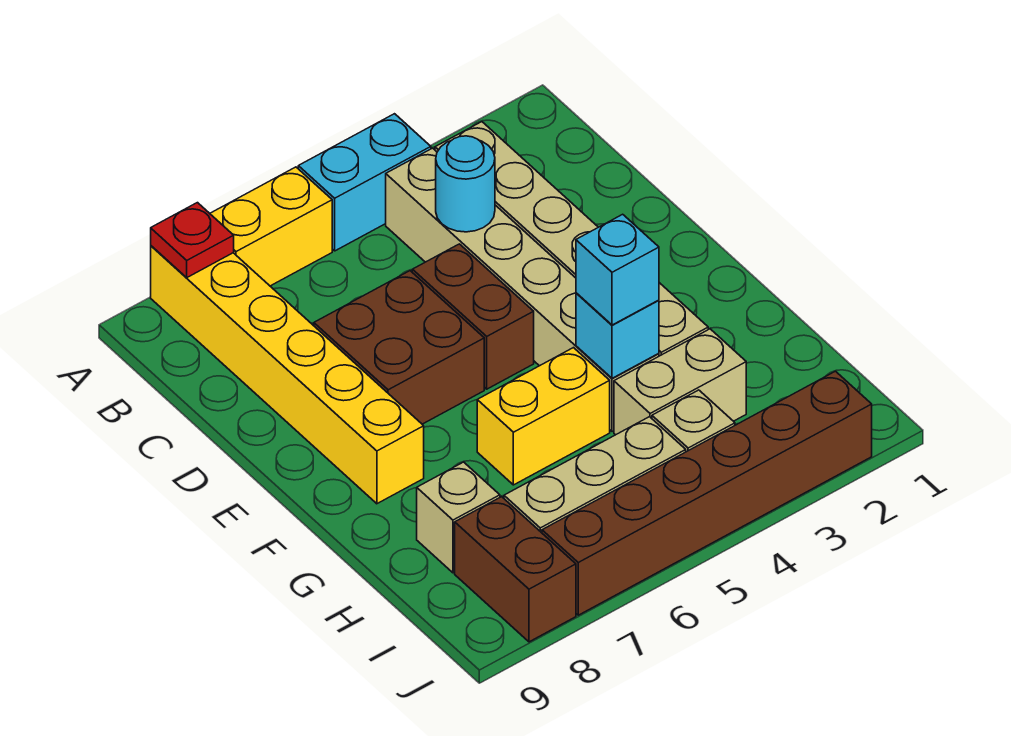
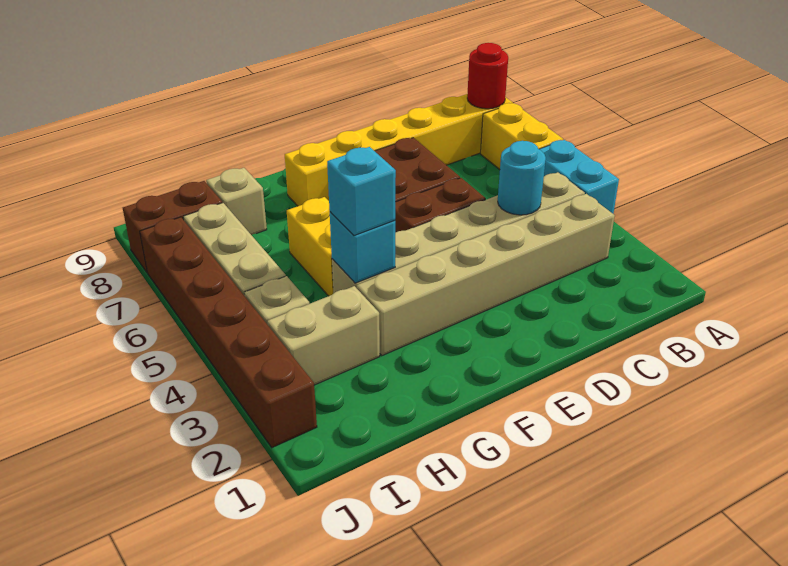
red plate A8 level 2 -> red round brick A8 level 2
tan brick H3:H4 level 1 -> tan brick H3:I3 level 1

